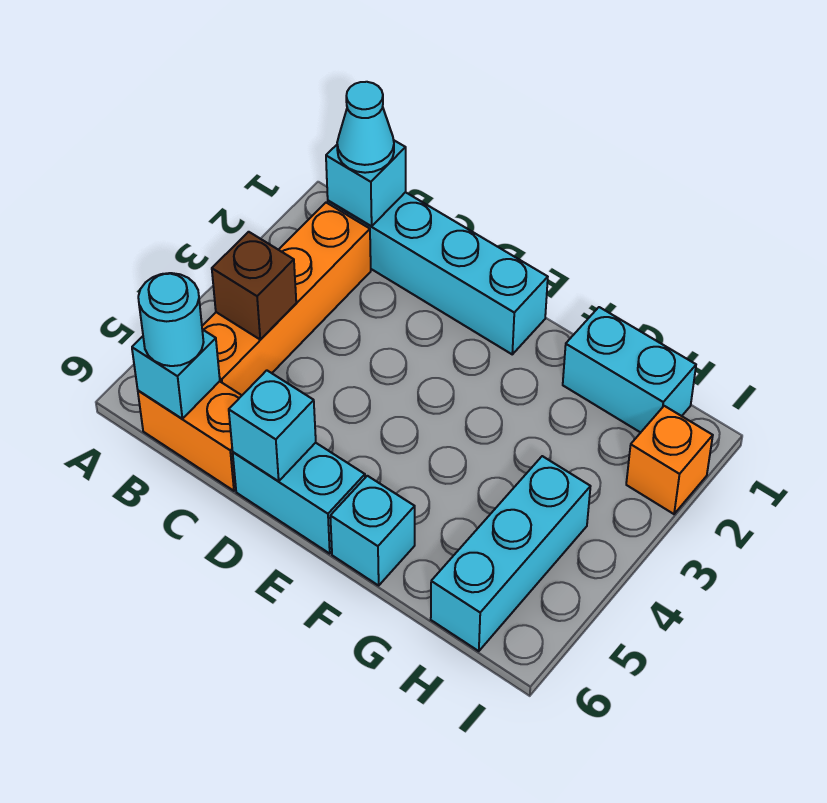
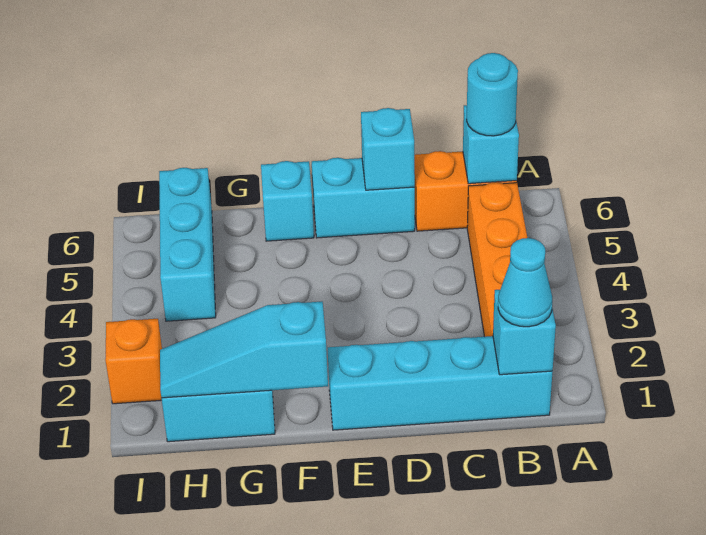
brown brick B4 level 2 -> none
none -> cyan slope F1:H1 level 2 top F

